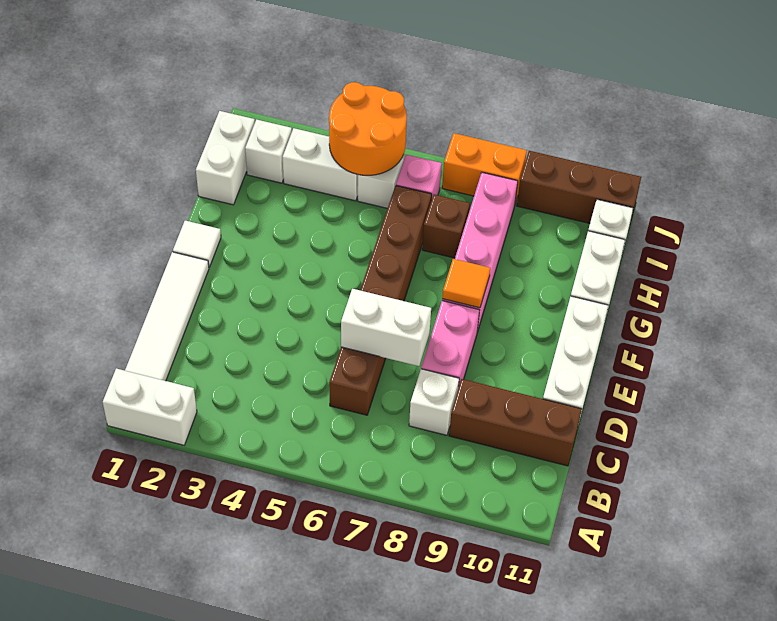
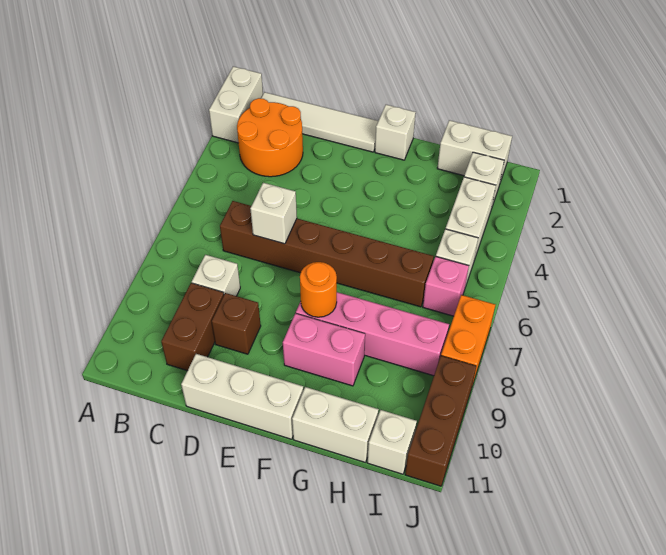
brown brick C9:C11 level 1 -> brown brick C9:C10 level 1
white brick D6:D7 level 2 -> white brick D6 level 2
pink brick D8:E8 level 1 -> pink brick F9:G9 level 1
white tile F1 level 1 -> white brick F1 level 1
orange tile F8 level 2 -> orange round brick F8 level 2
brown brick H7 level 1 -> brown brick D9 level 1
orange round brick I4:J5 level 2 -> orange round brick B2:C3 level 1

